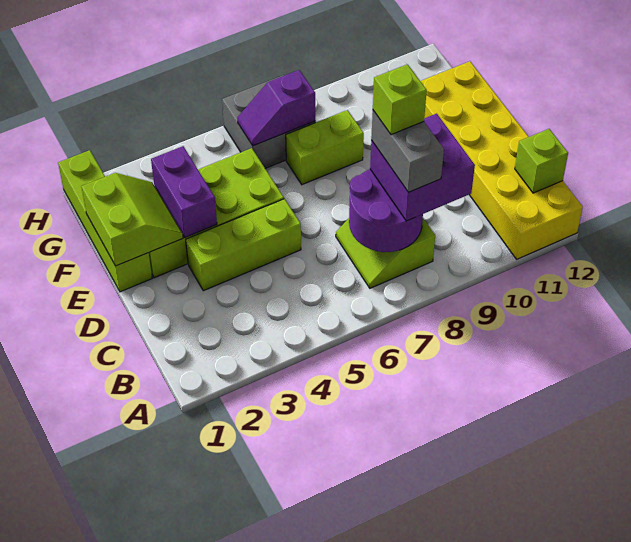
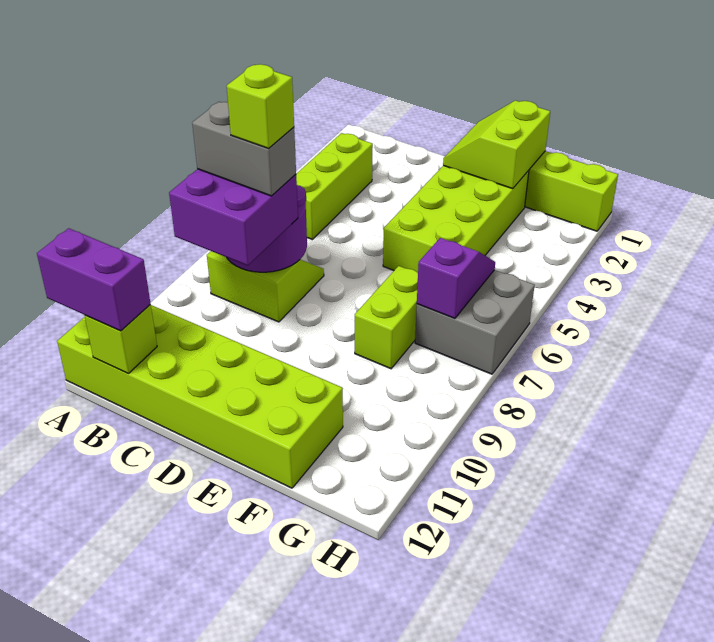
yellow brick A11:F12 level 1 -> lime brick A11:F12 level 1
lime brick D3:D5 level 1 -> lime brick B3:B5 level 1
lime slope E1:F2 level 2 top 1 -> lime slope E1:F2 level 2 top F
purple brick E3:F3 level 2 -> purple brick A12:B12 level 3

